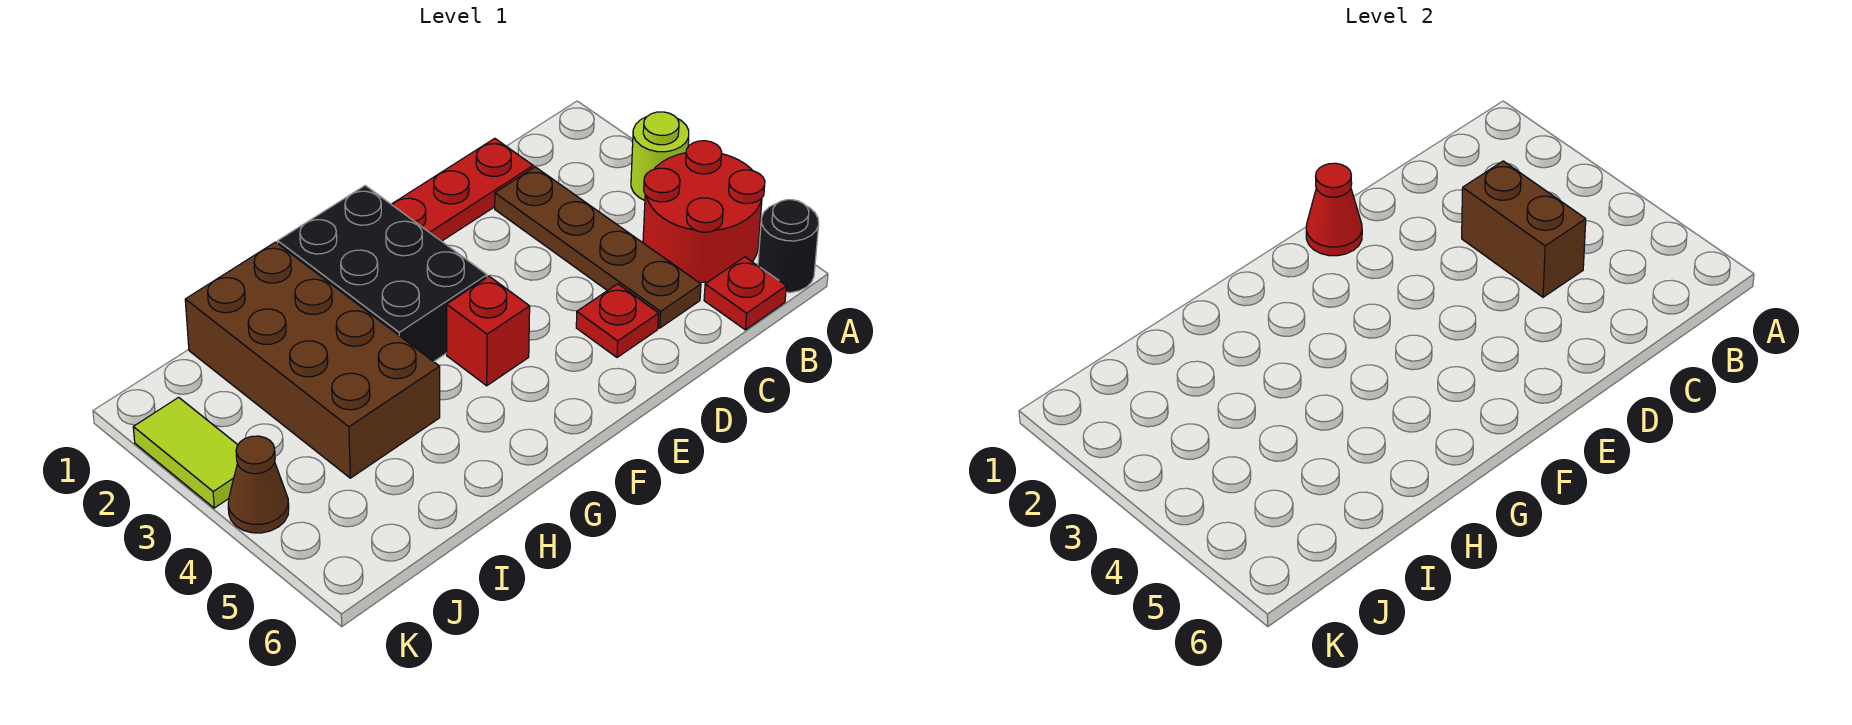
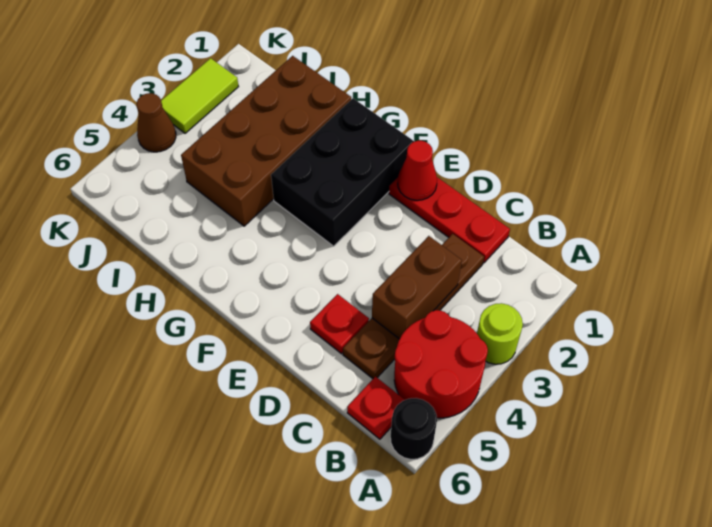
red brick F4 level 1 -> none

